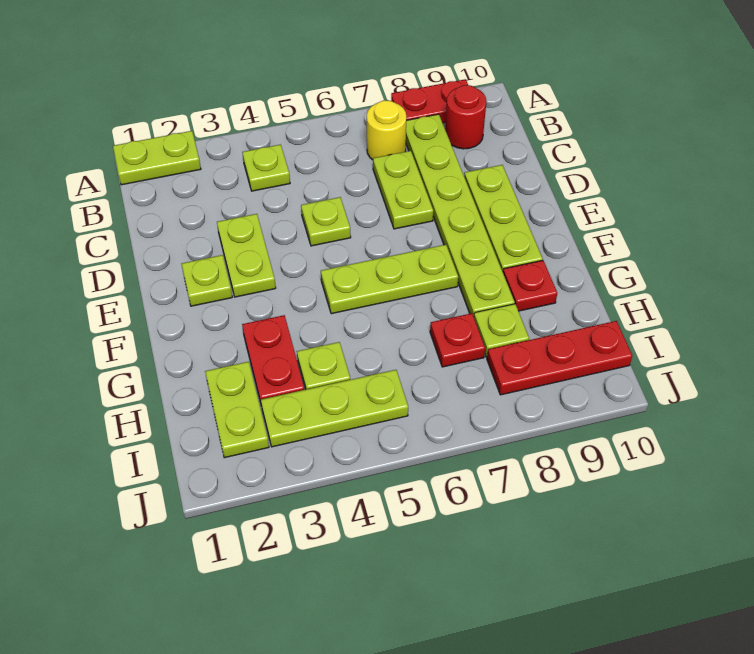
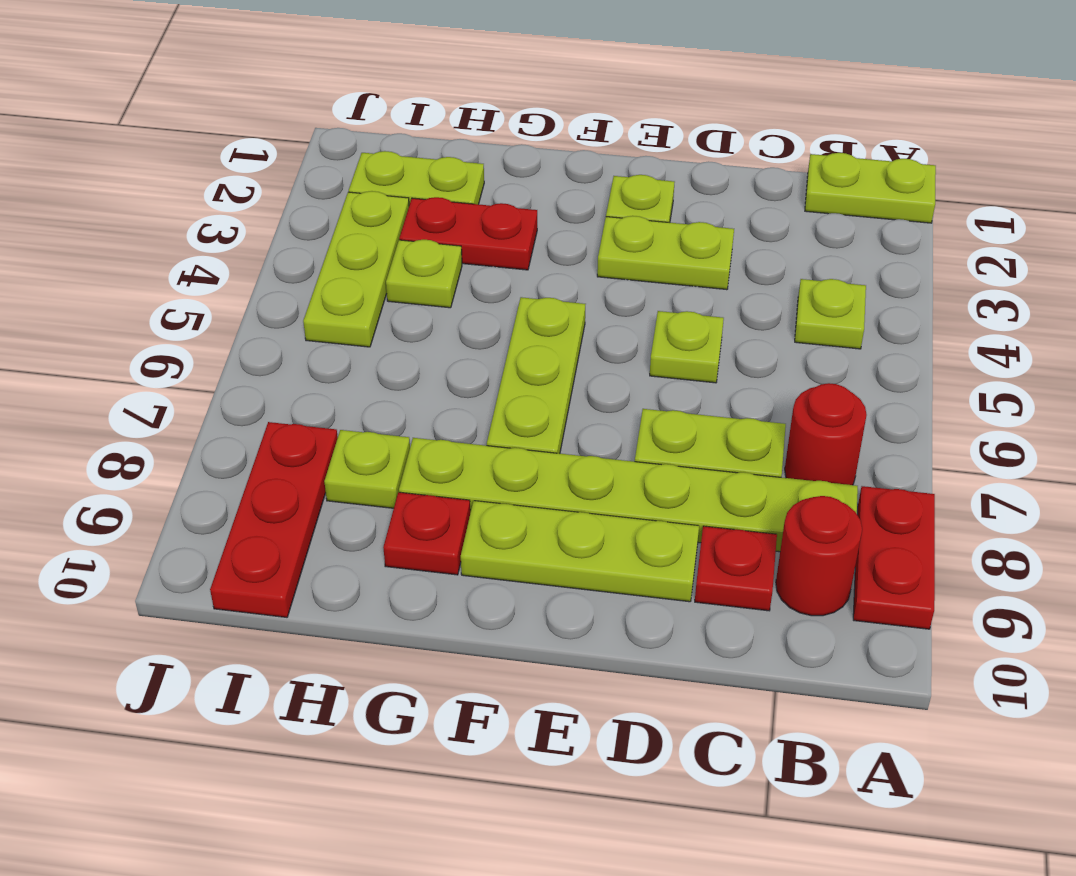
lime plate A1:A2 level 1 -> lime plate A1:B1 level 1
yellow round brick B7 level 1 -> red round brick B7 level 1
red plate H7 level 1 -> red plate C9 level 1

